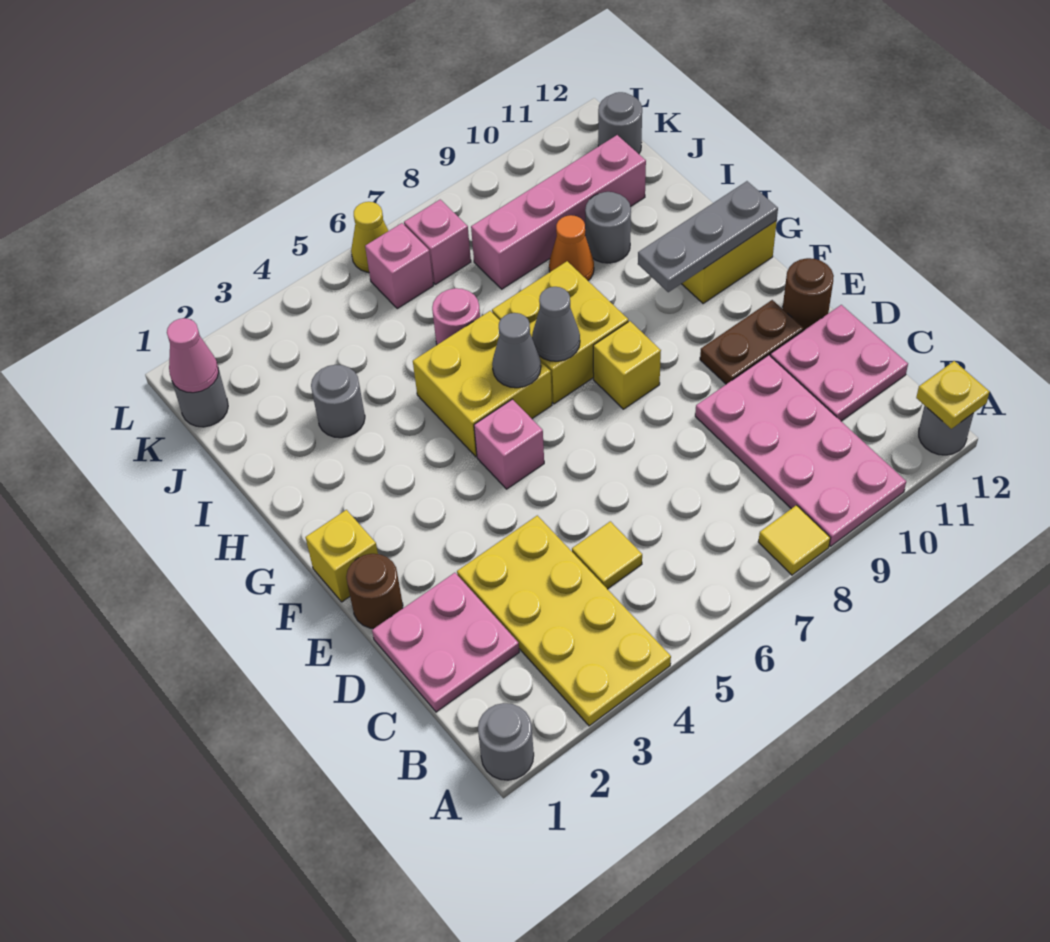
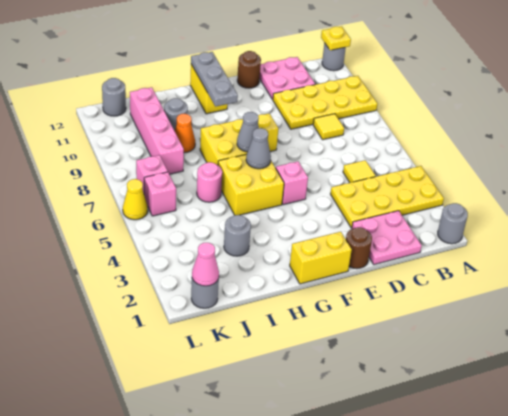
yellow tile A8 level 1 -> yellow tile C8 level 1
pink plate A9:D10 level 1 -> yellow plate A9:D10 level 1
brown plate E10:E11 level 1 -> none
yellow brick F1 level 1 -> yellow brick F1:G1 level 1

